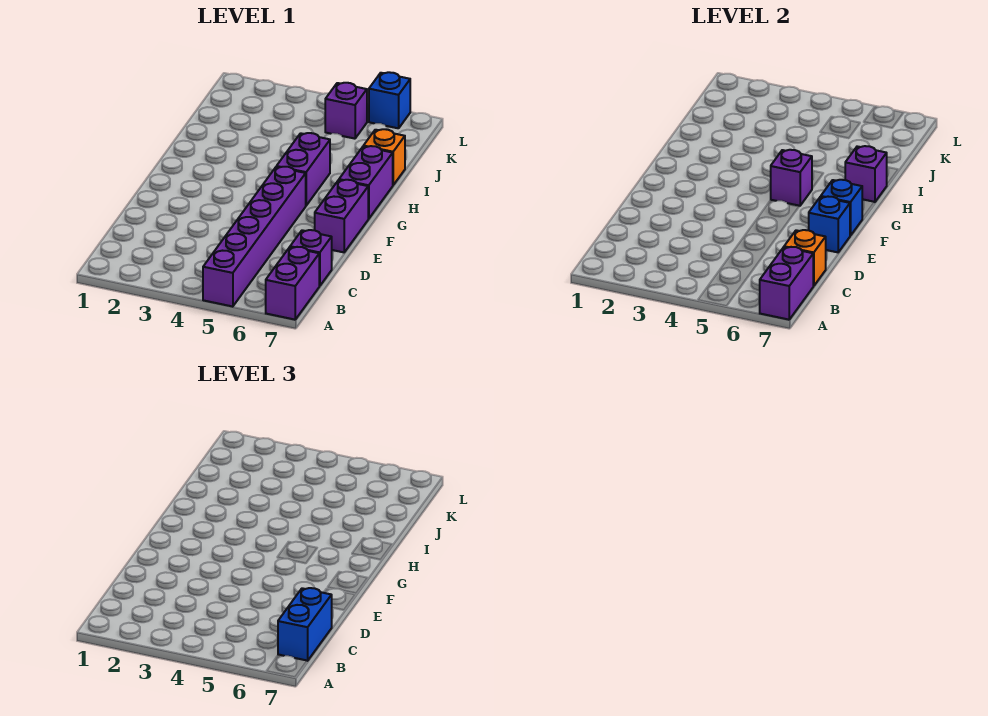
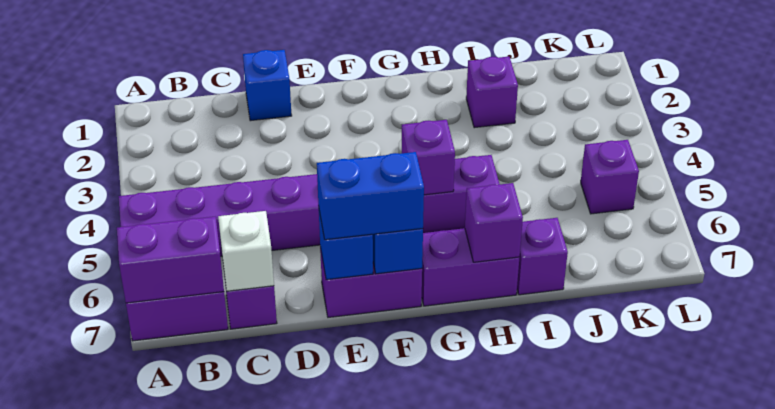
blue brick B7:C7 level 3 -> blue brick E7:F7 level 3
orange brick C7 level 2 -> white brick C7 level 2
none -> purple brick I2 level 1
orange brick I7 level 1 -> purple brick I7 level 1
blue brick L6 level 1 -> blue brick D1 level 1

